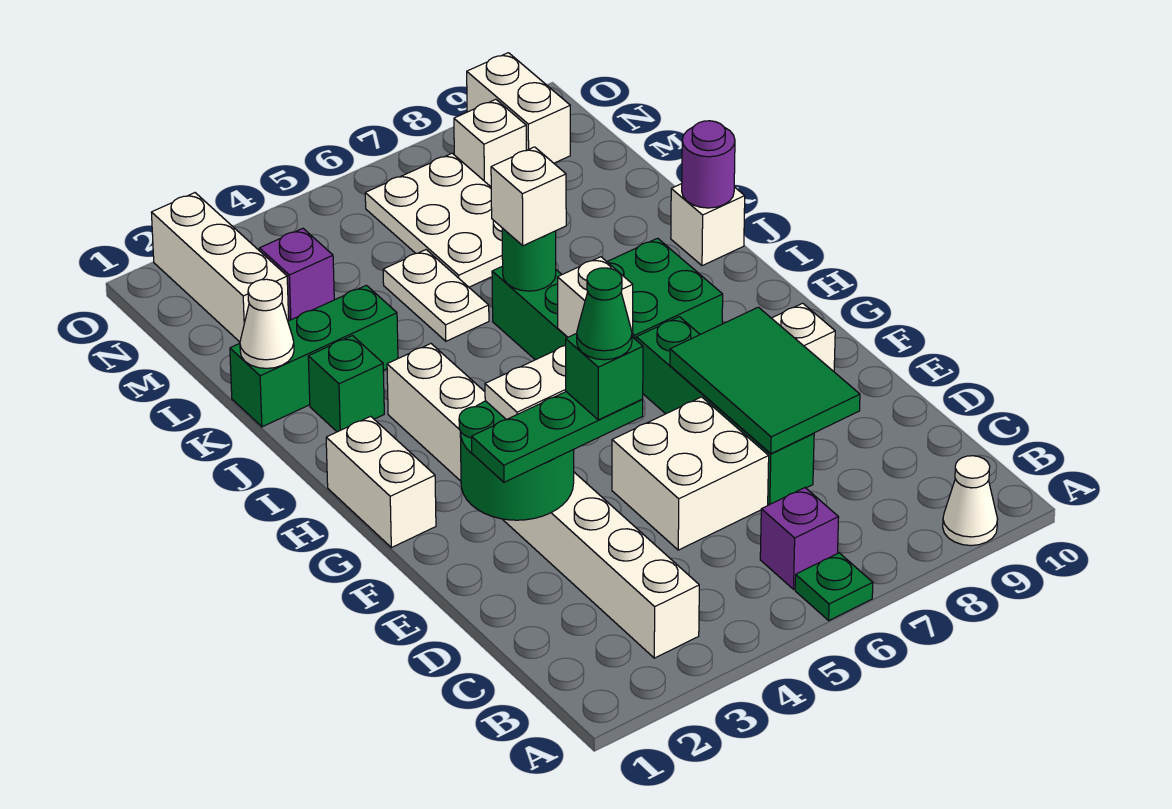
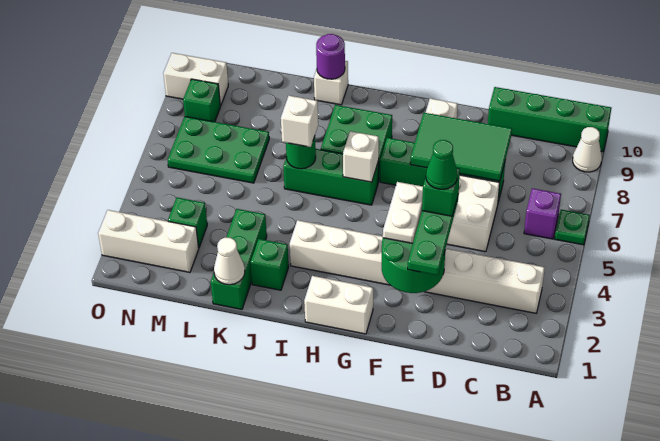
none -> green brick A10:D10 level 1
white plate K5:L5 level 1 -> none
white plate L6:N7 level 1 -> green plate L6:N7 level 1
purple brick M3 level 1 -> green brick M3 level 1
white brick N8 level 1 -> green brick N8 level 1

